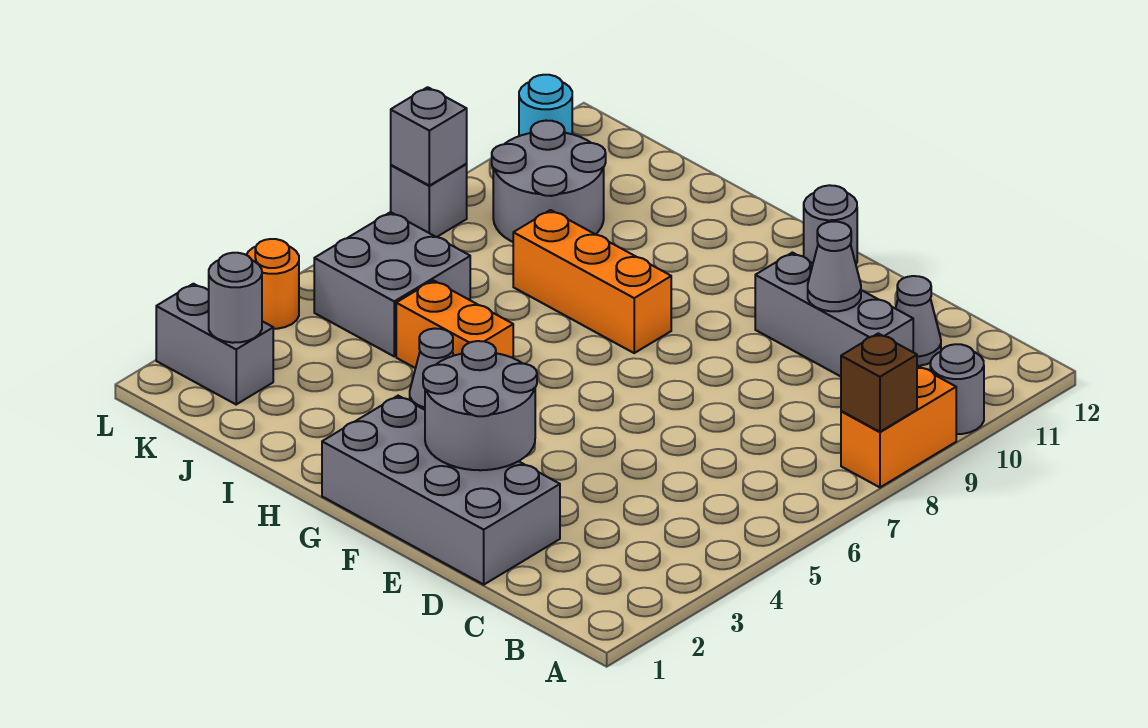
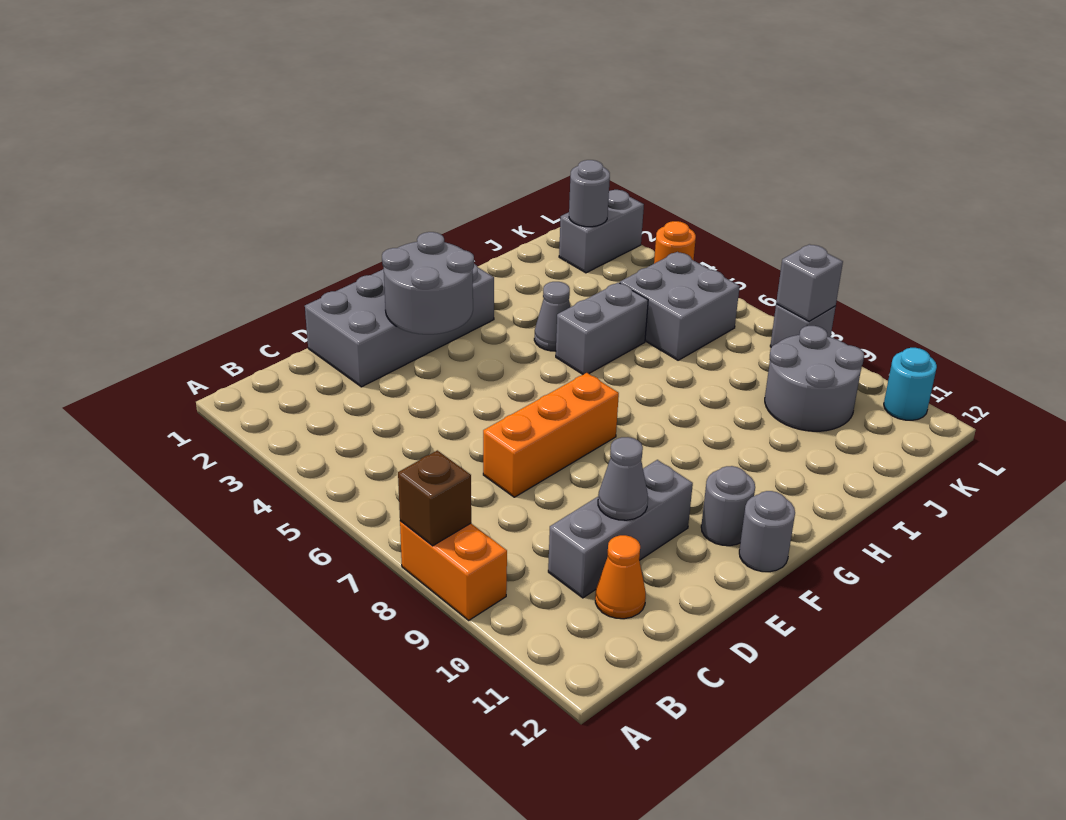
grey round brick A10 level 1 -> grey round brick F11 level 1
grey cone C11 level 1 -> orange cone C11 level 1
orange brick G8:I8 level 1 -> orange brick D7:F7 level 1
orange brick H5:I5 level 1 -> grey brick H5:I5 level 1

